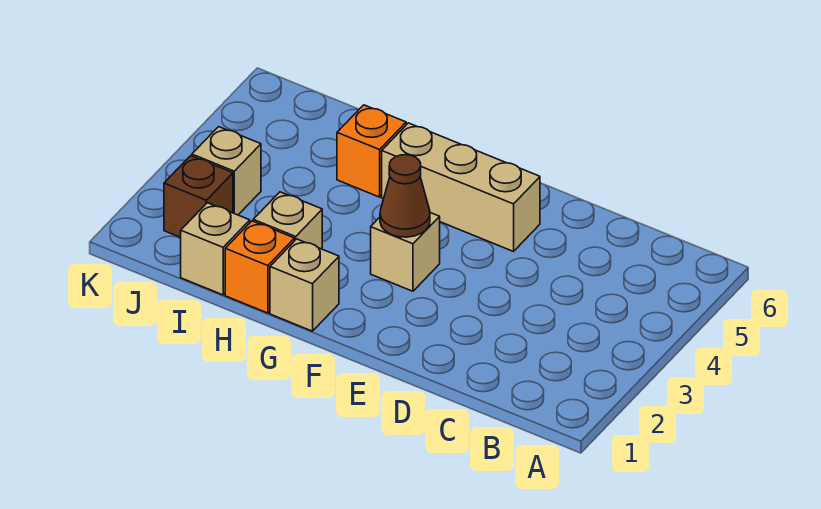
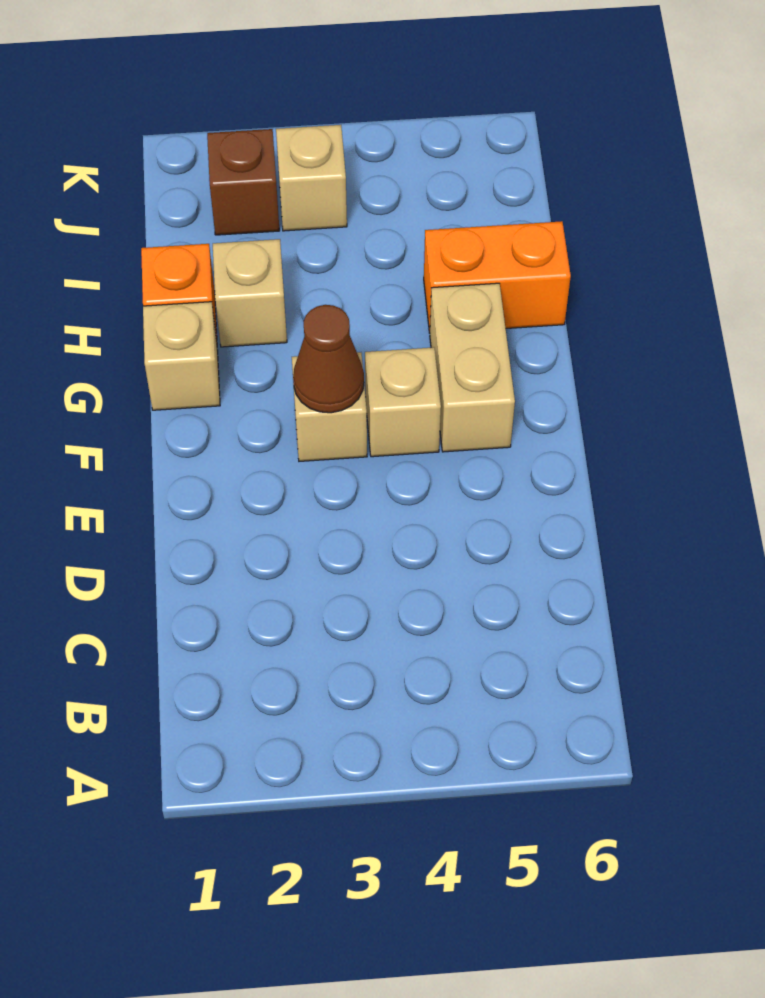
tan brick E5:G5 level 1 -> tan brick F5:G5 level 1
orange brick H5 level 1 -> orange brick H5:H6 level 1
tan brick I1 level 1 -> tan brick F4 level 1

